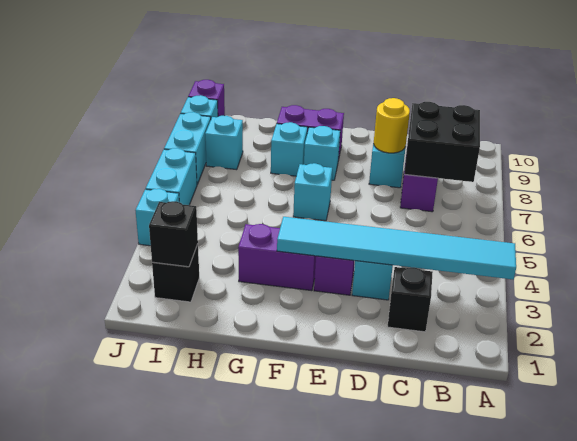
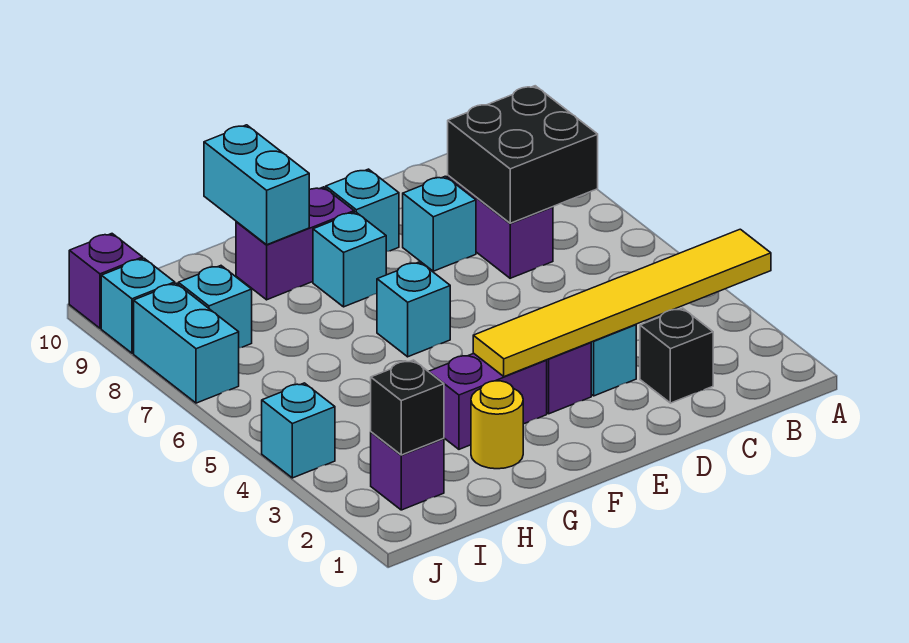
cyan tile A3:F3 level 2 -> yellow tile A3:F3 level 2
yellow round brick D8 level 2 -> yellow round brick G2 level 1
cyan brick G8 level 1 -> cyan brick E9 level 1
black brick I2 level 1 -> purple brick I2 level 1
cyan brick J5:J6 level 1 -> cyan brick G9:G10 level 2

